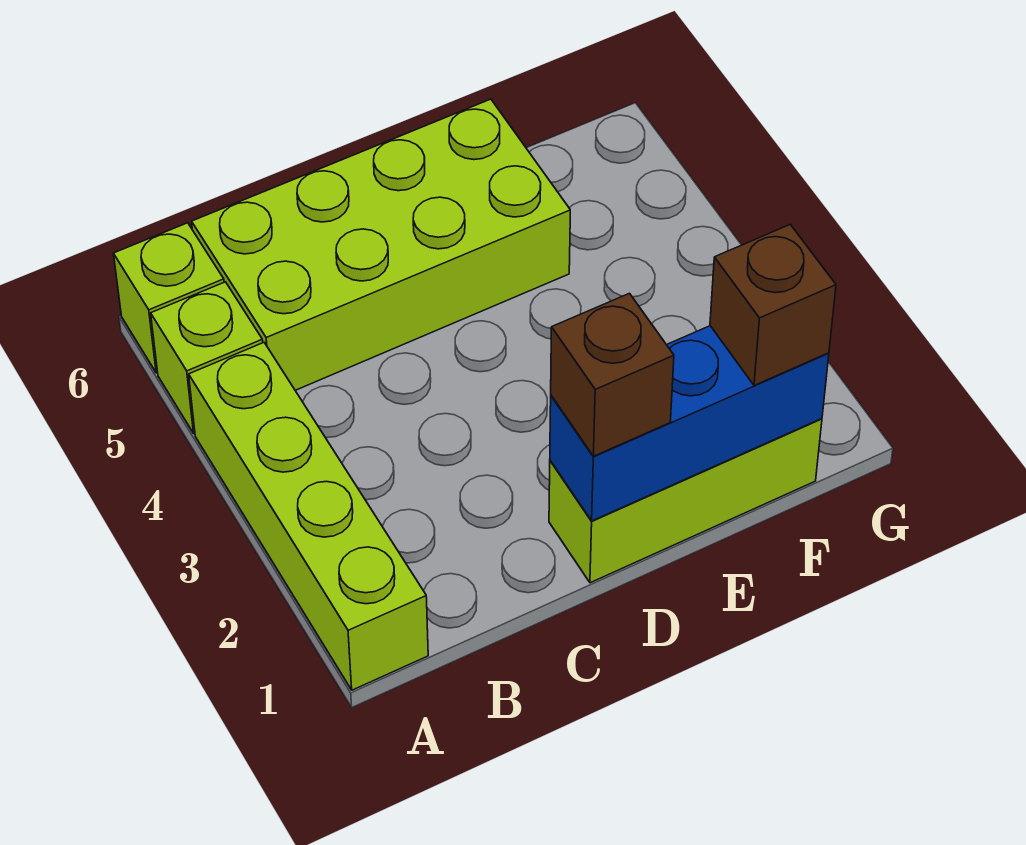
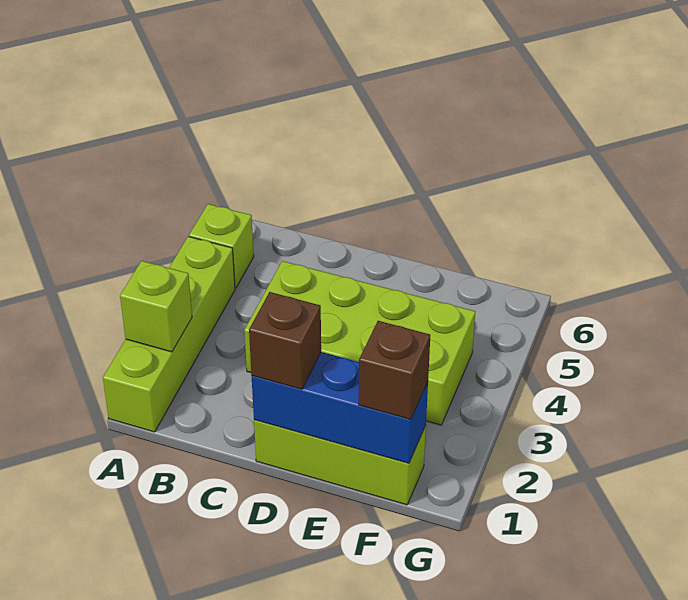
lime brick A6 level 1 -> lime brick A2 level 2
lime brick B5:E6 level 1 -> lime brick C3:F4 level 1

